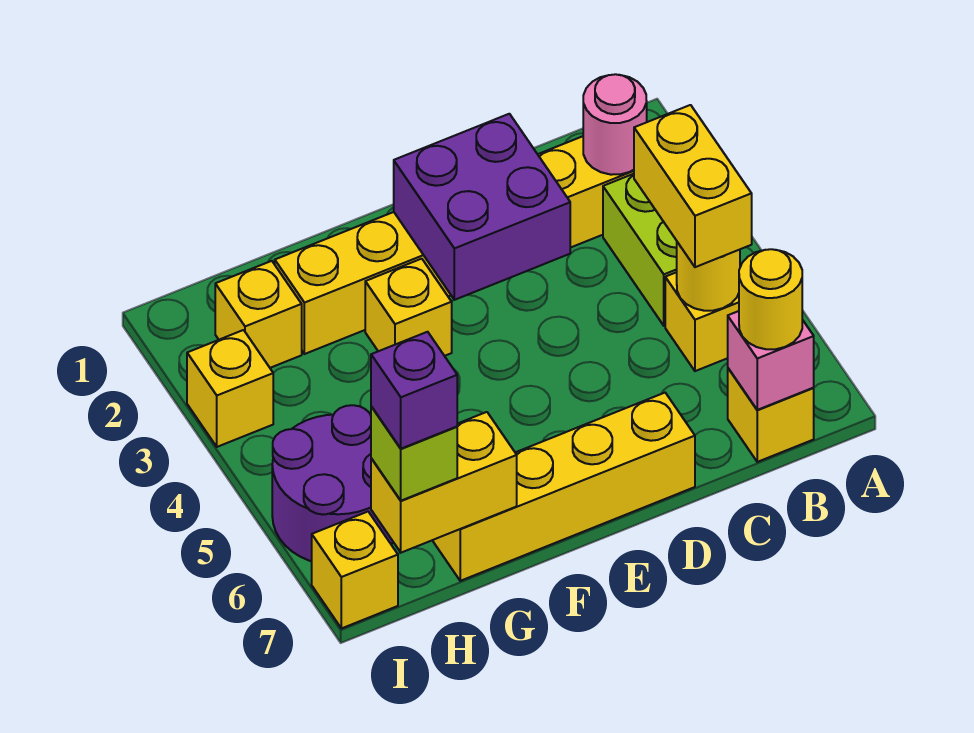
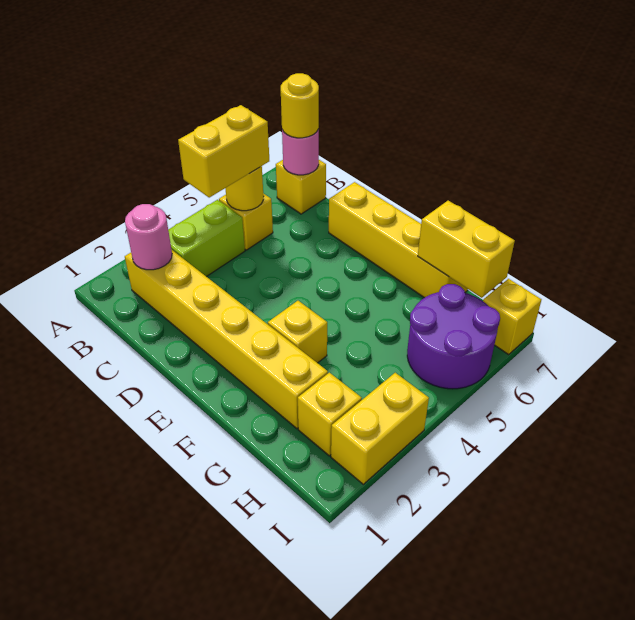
pink brick B7 level 2 -> pink round brick B7 level 2
purple brick D2:E3 level 2 -> none
lime brick H7 level 3 -> none
purple brick H7 level 4 -> none
yellow brick I3 level 1 -> yellow brick I2:I3 level 1

